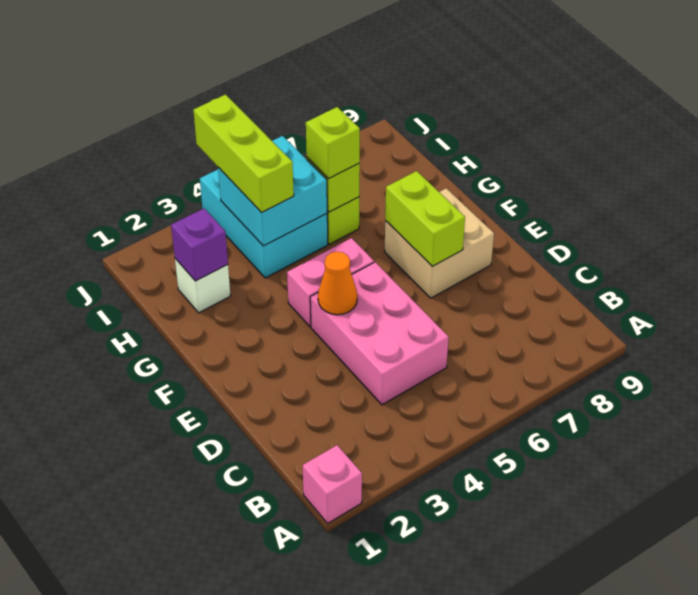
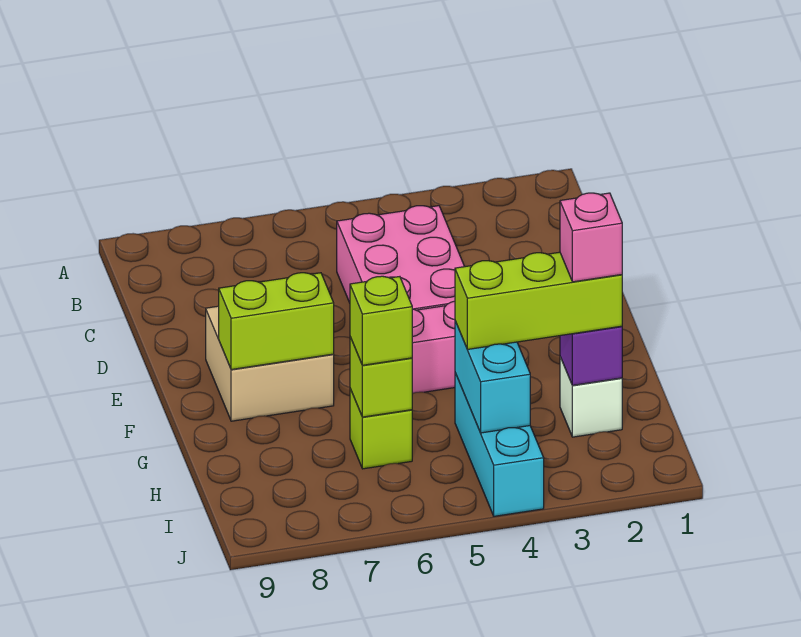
pink brick A1 level 1 -> pink brick H2 level 4
orange cone E4 level 2 -> none
lime brick E7:F7 level 2 -> lime brick F7:F8 level 2
cyan brick H4:J5 level 1 -> cyan brick H4:J4 level 1
cyan brick H4:I5 level 2 -> cyan brick H4:I4 level 2
lime brick H4:J4 level 3 -> lime brick H2:H4 level 3

